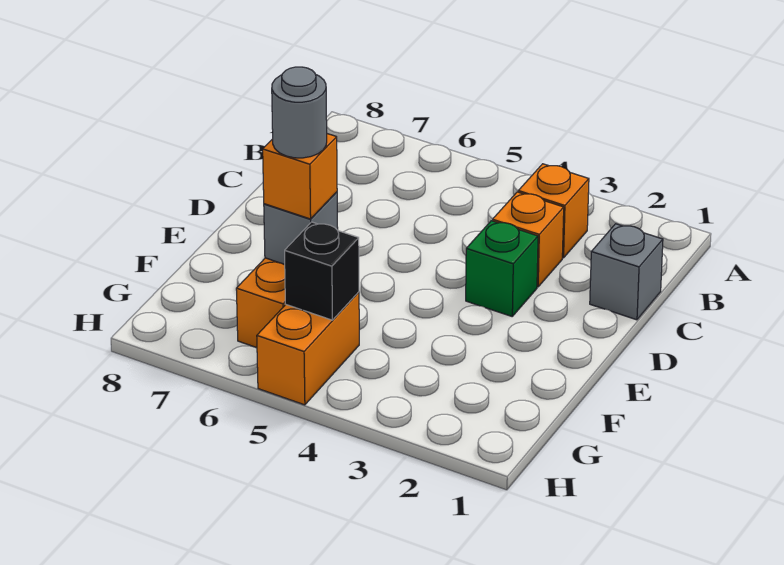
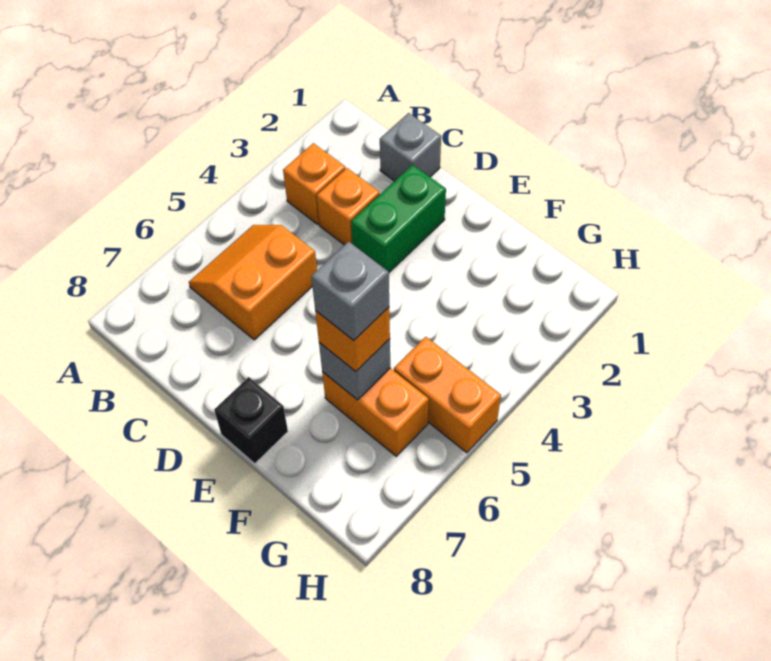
none -> orange slope B5:C6 level 1 top C
green brick D3 level 1 -> green brick D2:D3 level 1
grey round brick F6 level 4 -> grey brick F6 level 4
black brick G5 level 2 -> black brick E8 level 1

